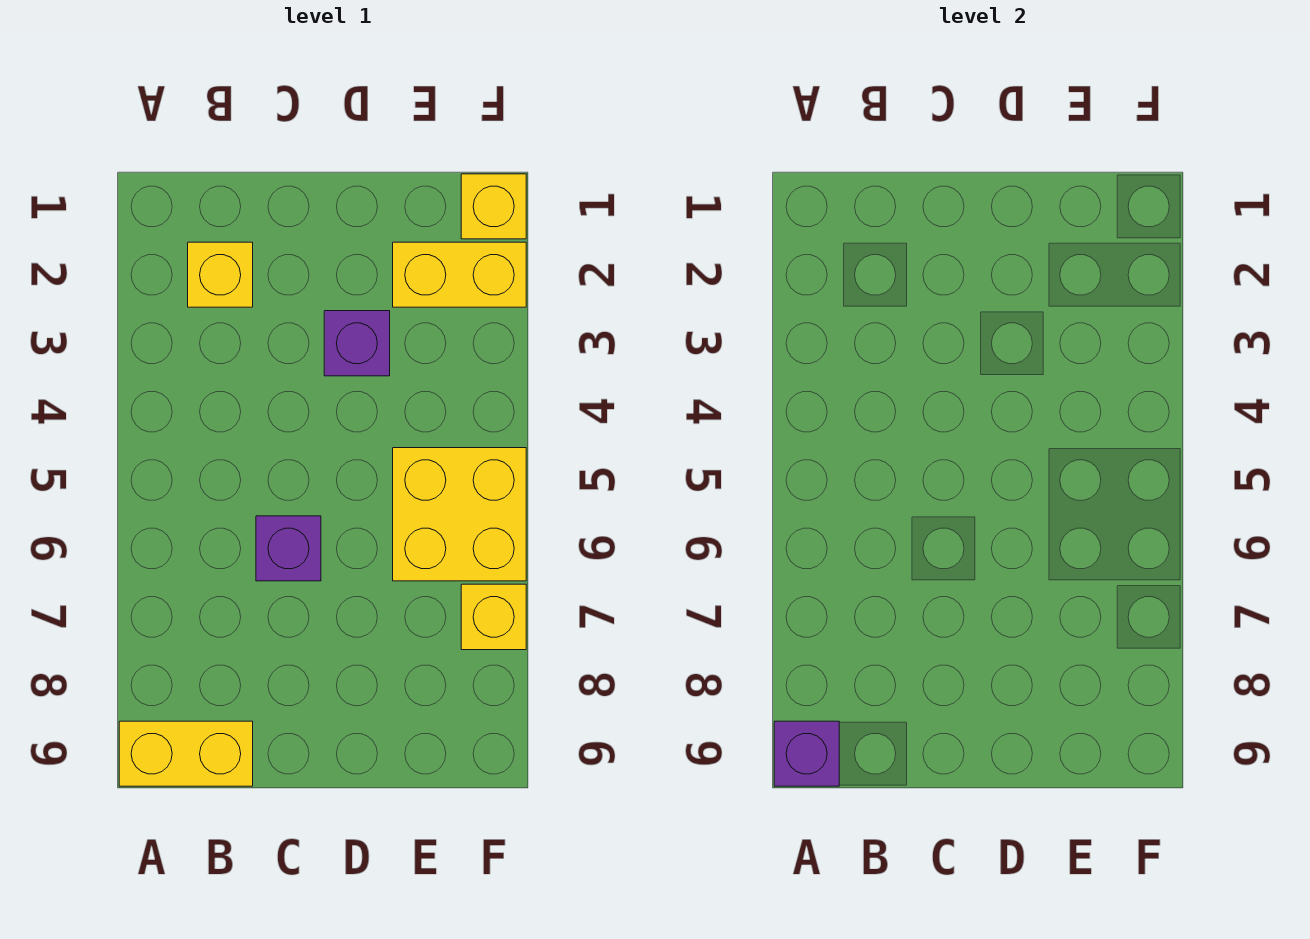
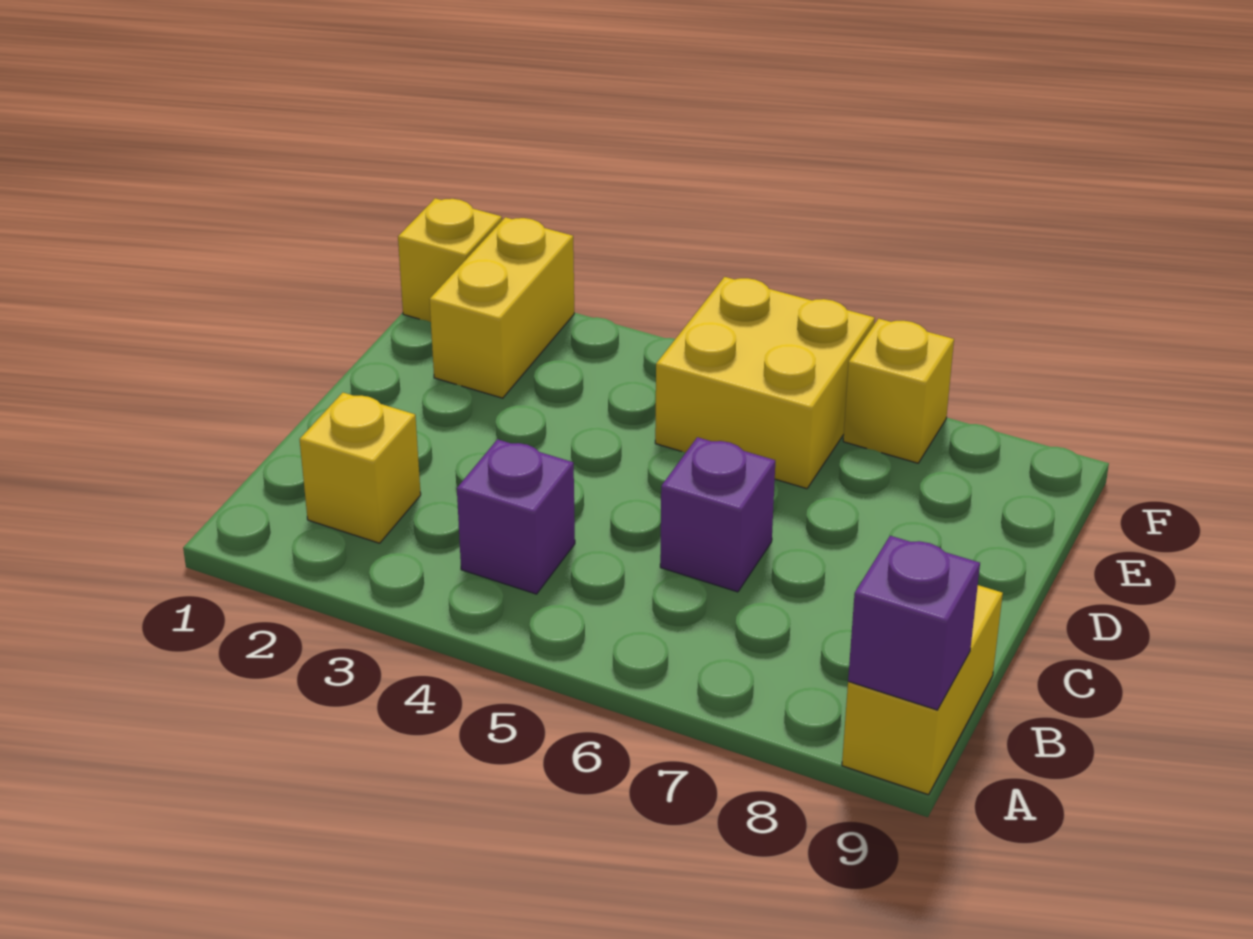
purple brick D3 level 1 -> purple brick B4 level 1

